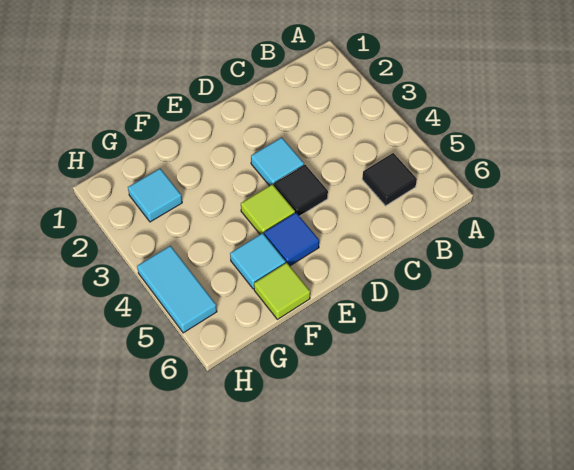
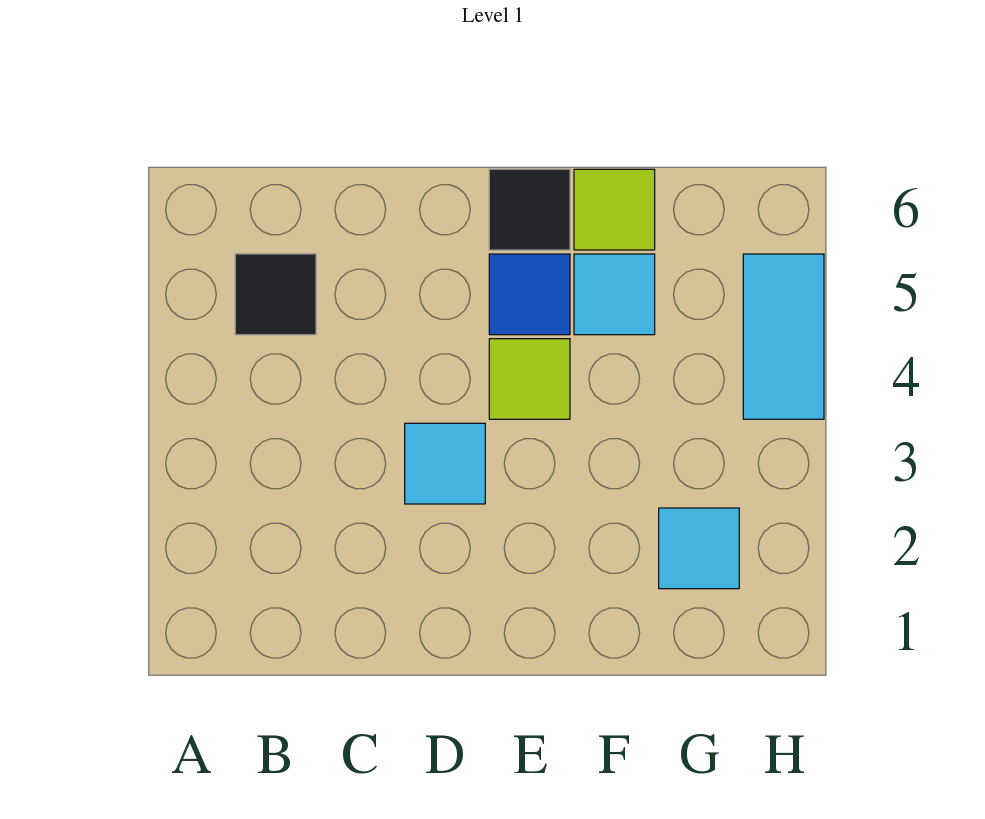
black tile D4 level 1 -> black tile E6 level 1

